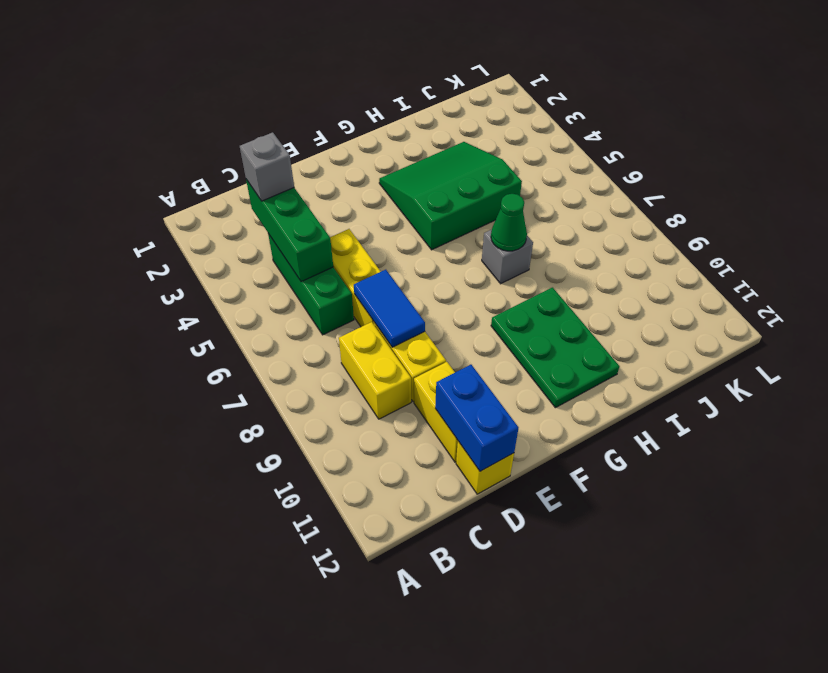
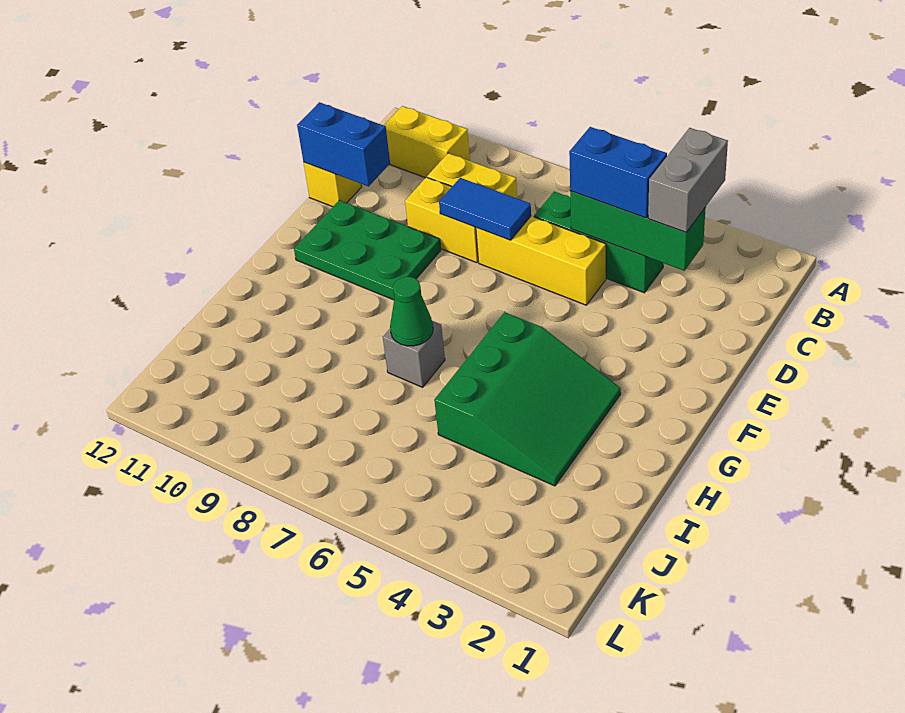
grey brick C3 level 3 -> grey brick B3:C3 level 3
none -> blue brick C4:C5 level 3
yellow brick D10:D11 level 1 -> yellow brick B10:B11 level 1
green plate G9:H11 level 1 -> green plate E9:F11 level 1

